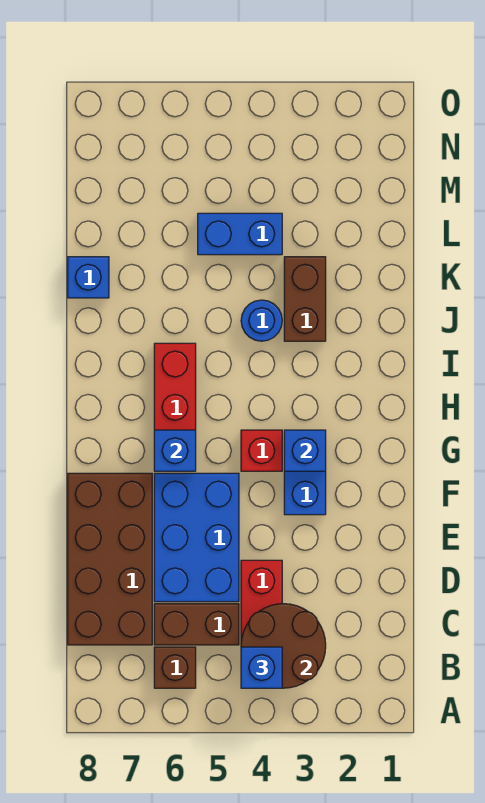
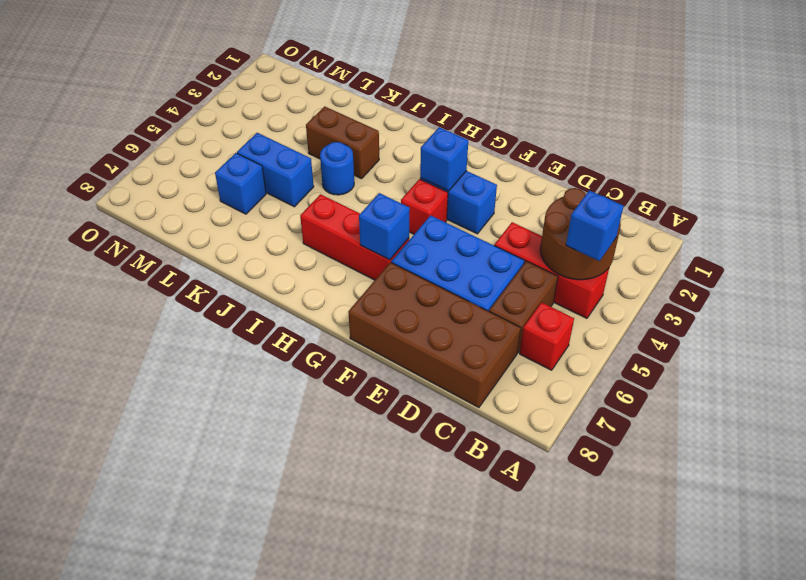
brown brick B6 level 1 -> red brick B6 level 1
blue brick K8 level 1 -> blue brick L6 level 1
blue brick L4:L5 level 1 -> blue brick K5:L5 level 1

